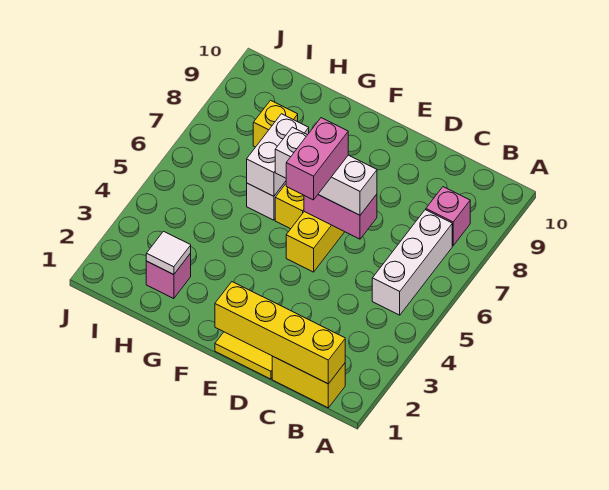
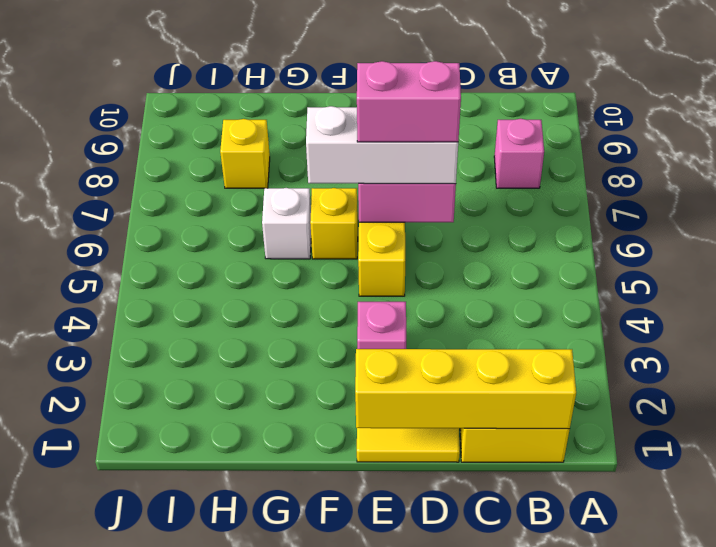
white brick B5:B7 level 1 -> none
pink brick E5:E6 level 4 -> pink brick D6:E6 level 4
white brick G6:G7 level 2 -> none
pink brick H2 level 1 -> pink brick E3 level 1
white tile H2 level 2 -> none

